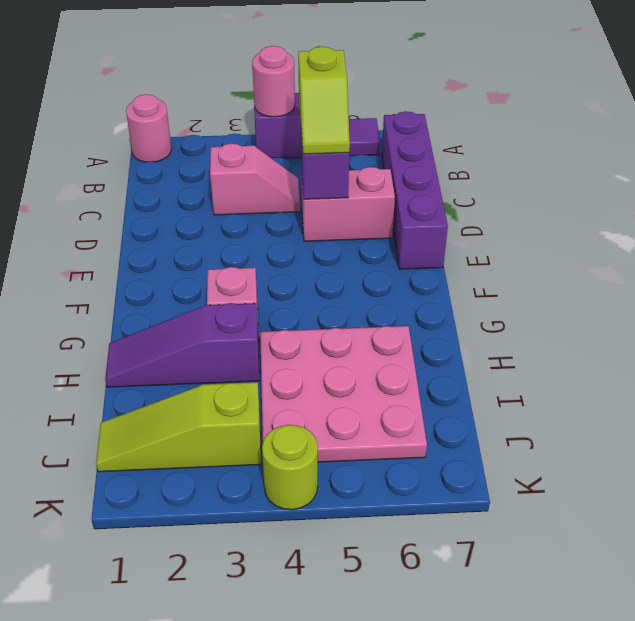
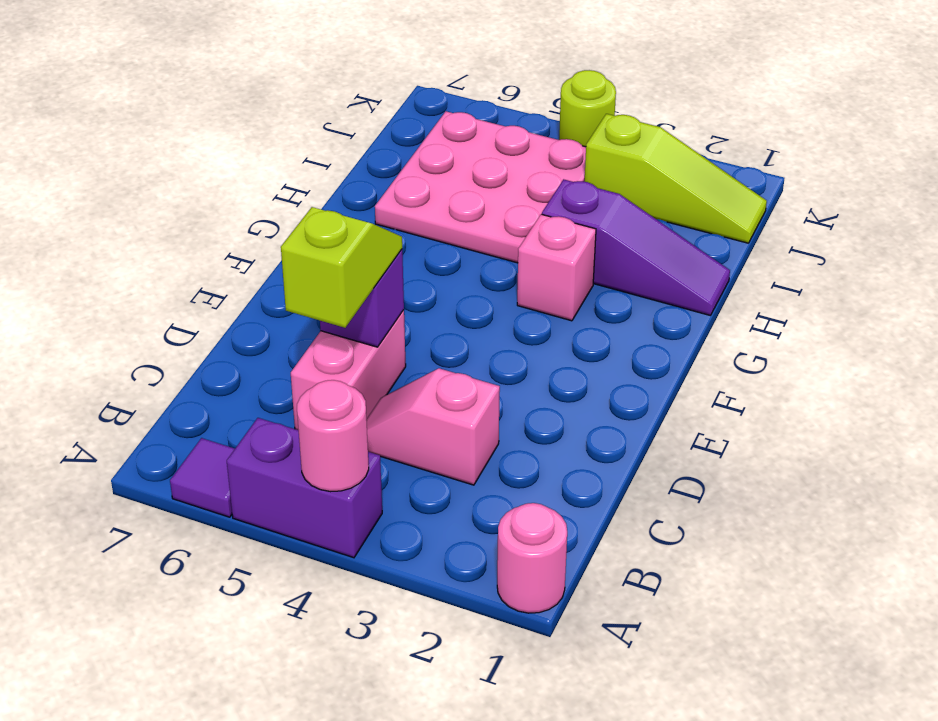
purple brick B7:E7 level 1 -> none
pink brick D5:D6 level 1 -> pink brick C5:D5 level 1

